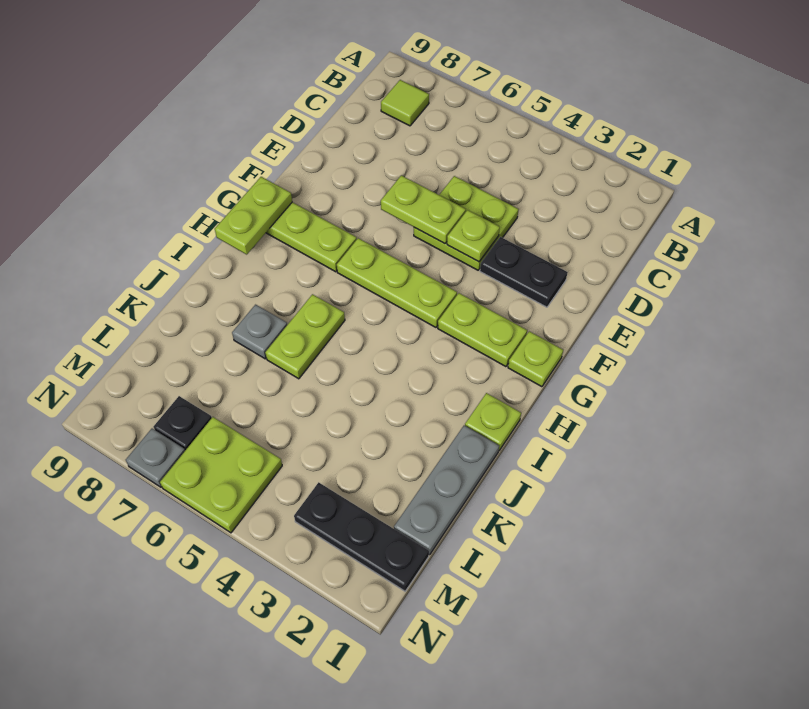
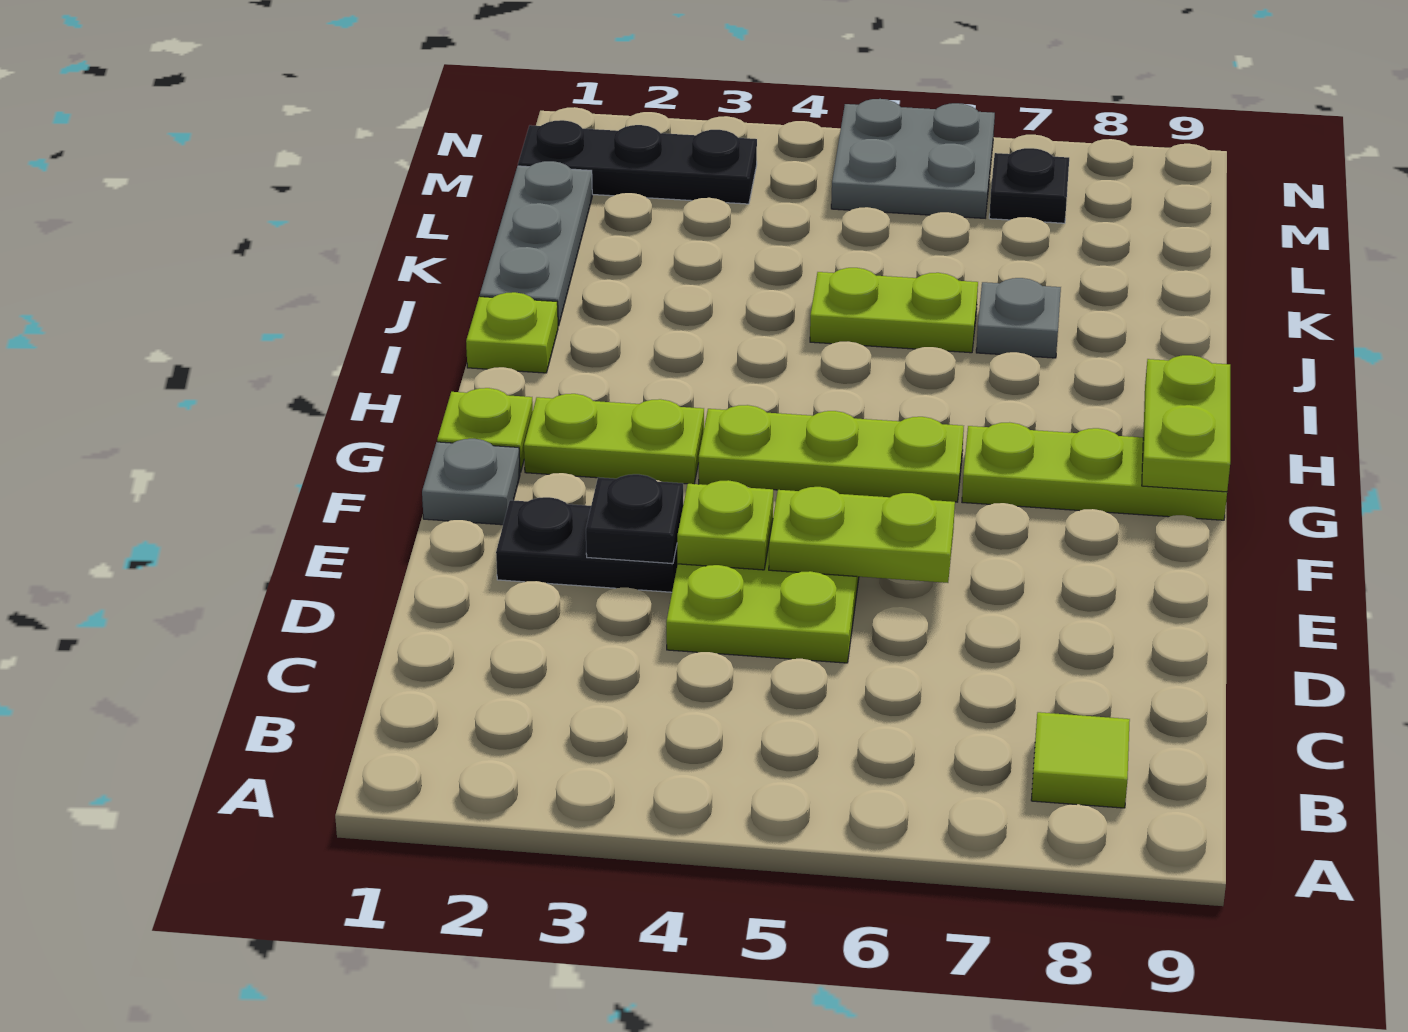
none -> black plate E3 level 2
lime plate I6:J6 level 1 -> lime plate J5:J6 level 1
lime plate M5:N6 level 1 -> grey plate M5:N6 level 1
grey plate N7 level 1 -> grey plate F1 level 1

